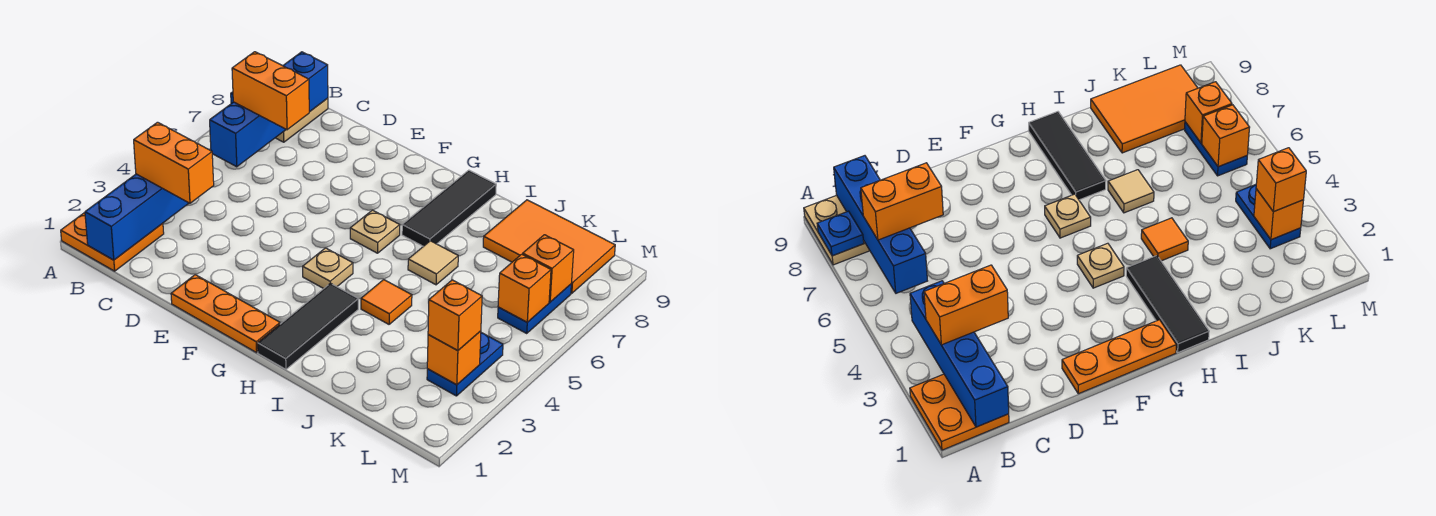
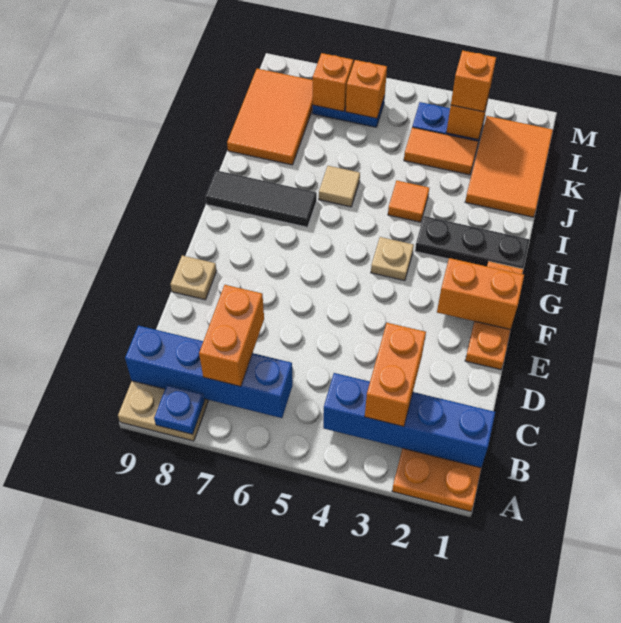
none -> orange brick F1:F2 level 2
tan plate G6 level 1 -> tan plate E9 level 1
black tile H1:H3 level 1 -> black plate H1:H3 level 1
none -> orange tile J1:L2 level 1
none -> orange tile K3:K4 level 1

